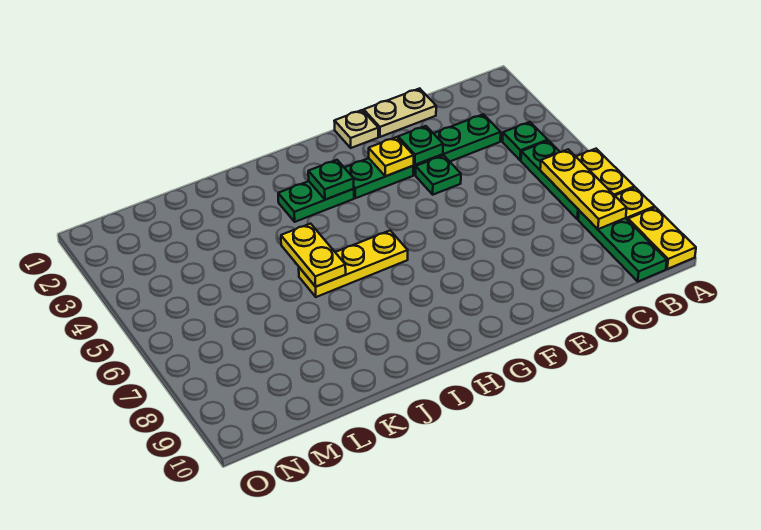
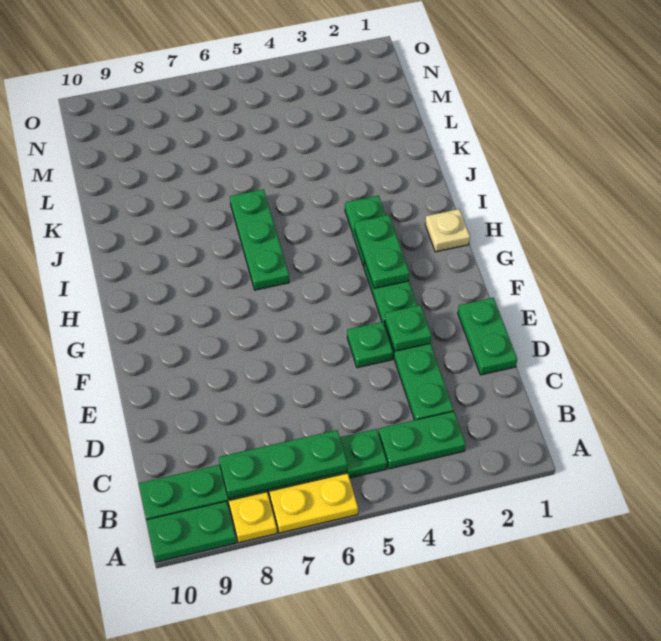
yellow plate A9:A10 level 1 -> green plate A9:A10 level 1
green plate B4 level 1 -> green plate B3:B4 level 1
yellow plate B6:B8 level 2 -> green plate B6:B8 level 2
tan plate D1:E1 level 1 -> green plate D1:E1 level 1
tan plate F1 level 1 -> tan plate H1 level 1
yellow plate F3 level 2 -> none
green plate H3 level 2 -> green plate G3:H3 level 2
yellow plate H6:J6 level 1 -> green plate H6:J6 level 1
yellow plate J5:J6 level 2 -> none

